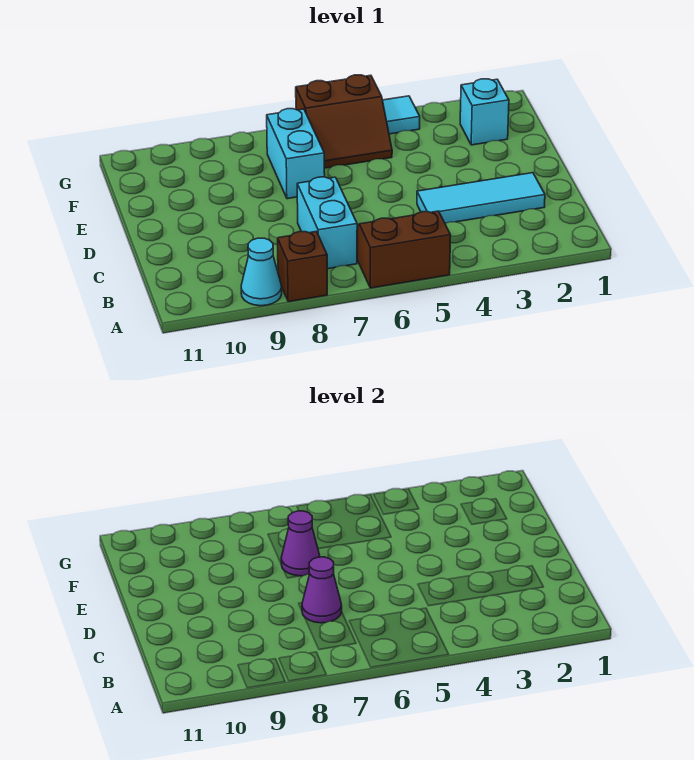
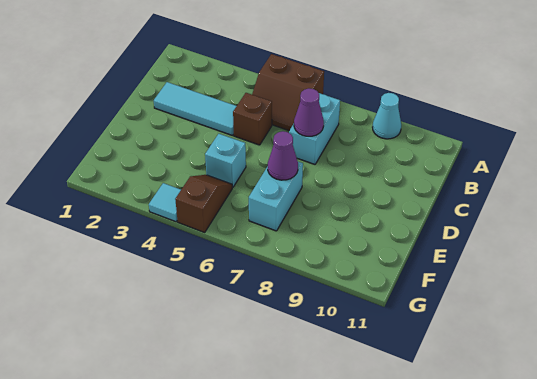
brown brick A8 level 1 -> brown brick C5 level 1
cyan brick F2 level 1 -> cyan brick E5 level 1
brown slope F5:G6 level 1 top G -> brown slope F5:G5 level 1 top G

